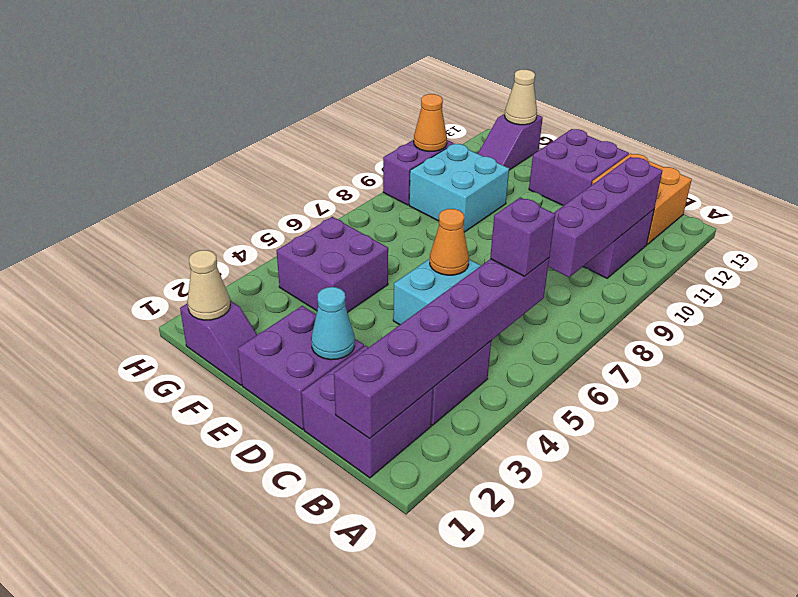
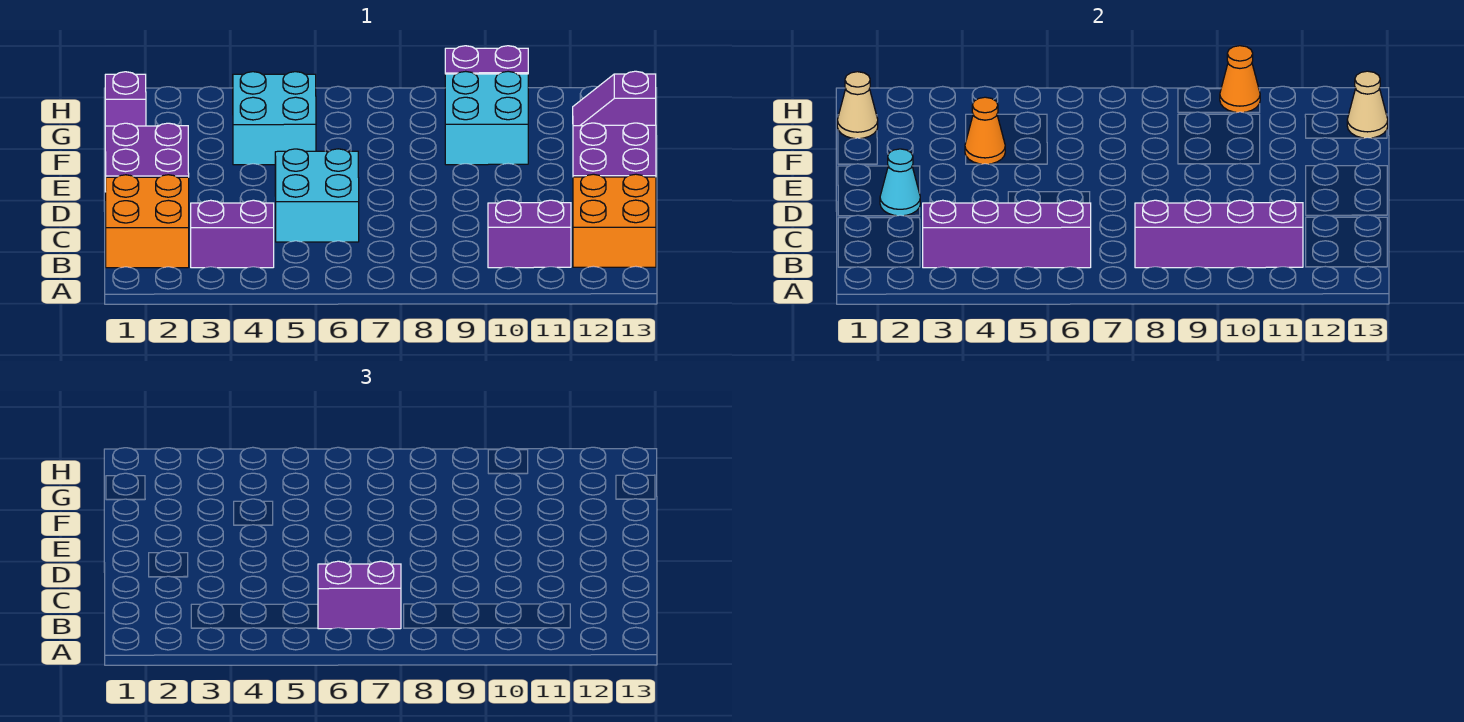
purple brick B1:C2 level 1 -> orange brick B1:C2 level 1
purple brick B1:B6 level 2 -> purple brick B3:B6 level 2
purple brick B6 level 3 -> purple brick B6:B7 level 3
orange cone D6 level 2 -> orange cone F4 level 2
purple brick F4:G5 level 1 -> cyan brick F4:G5 level 1

